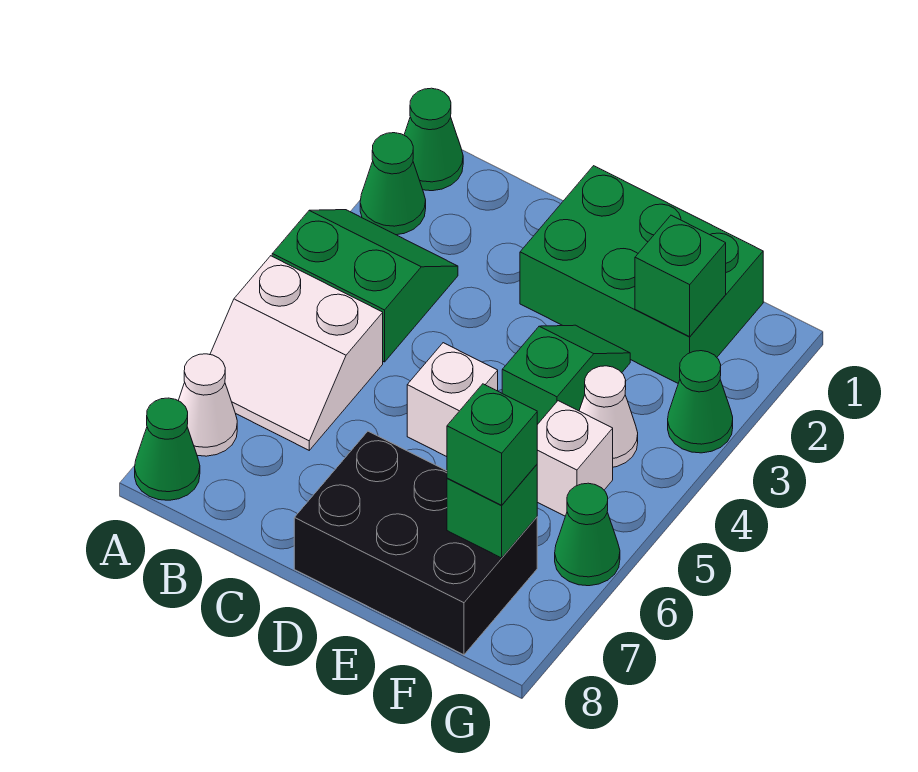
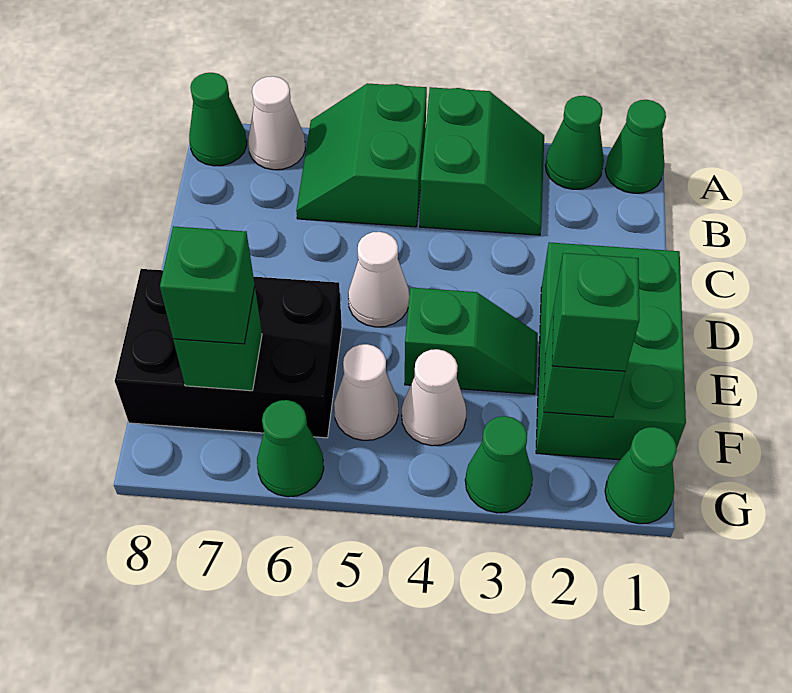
white slope A5:B6 level 1 top 5 -> green slope A5:B6 level 1 top 5
white brick D5 level 1 -> white cone D5 level 1
black brick D7:F8 level 1 -> black brick E6:F8 level 1
none -> green brick F2 level 3
white brick F5 level 1 -> white cone F5 level 1
none -> green cone G1 level 1

